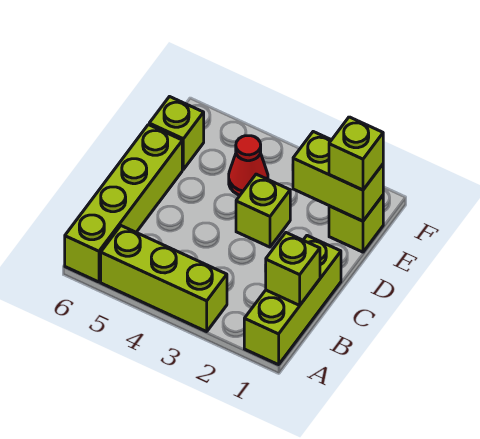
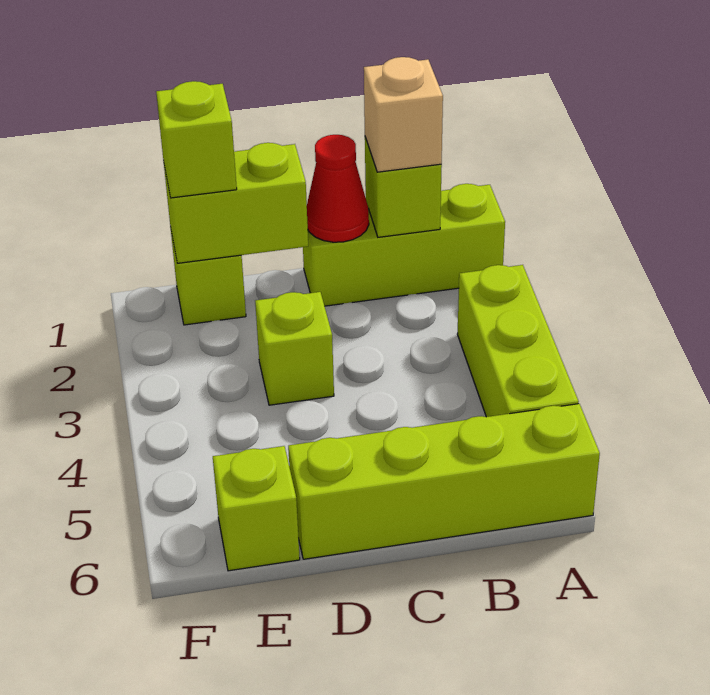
none -> tan brick B1 level 3
lime brick E1:E2 level 2 -> lime brick D1:E1 level 2
red cone E4 level 1 -> red cone C1 level 2

